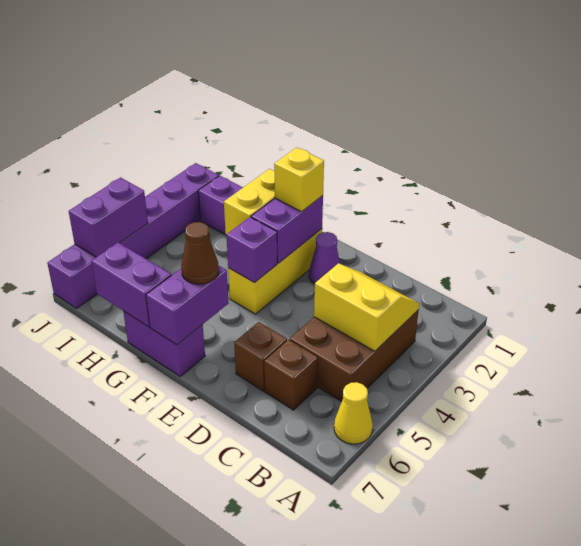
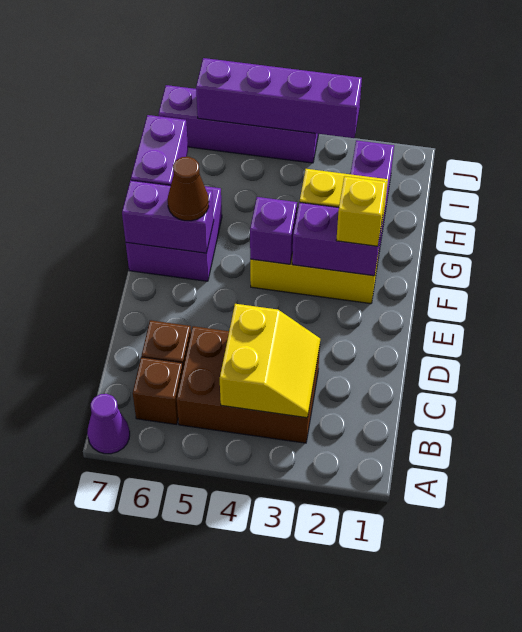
yellow cone A6 level 1 -> none
brown brick D6 level 1 -> brown brick B6 level 1
purple cone E2 level 1 -> purple cone A7 level 1
purple brick F7:G7 level 1 -> purple brick F6:G7 level 1
purple brick J2:J7 level 1 -> purple brick J4:J7 level 1
purple brick J5:J6 level 2 -> purple brick J3:J6 level 2

